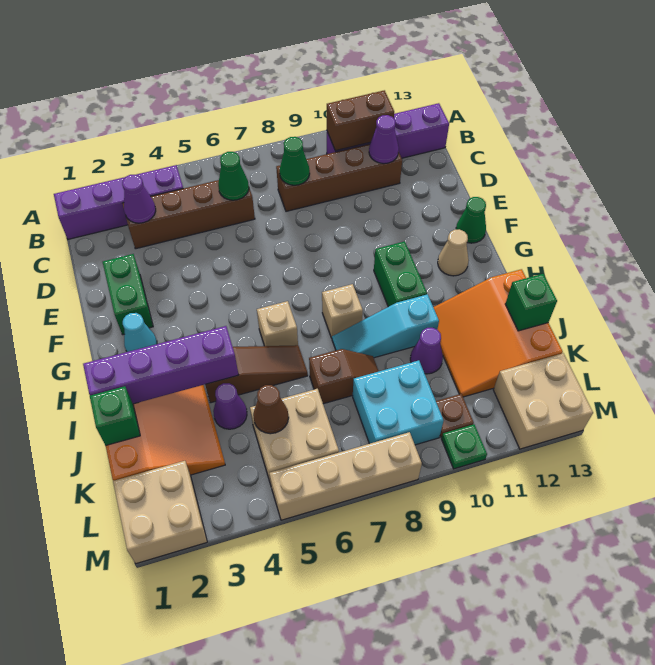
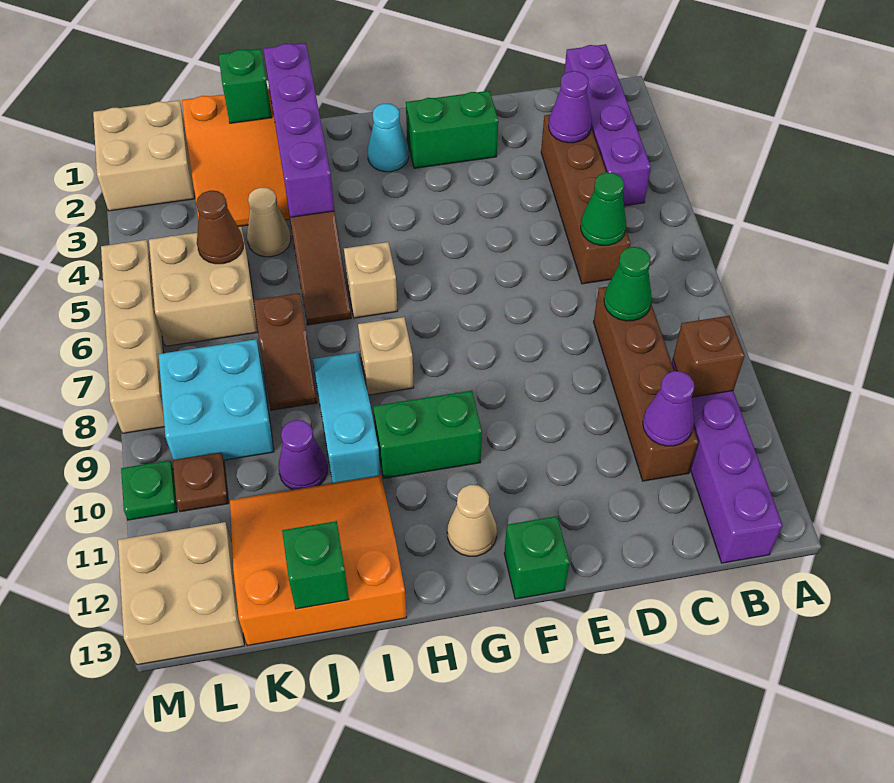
brown brick B10:B11 level 2 -> brown brick B10 level 2
green cone F13 level 1 -> green brick F13 level 1
purple cone J4 level 1 -> tan cone J4 level 1

